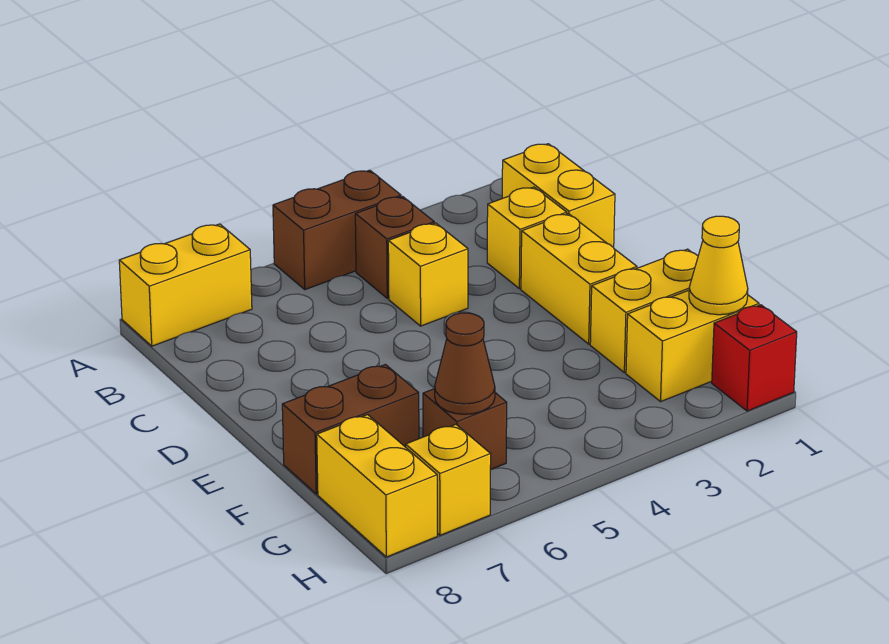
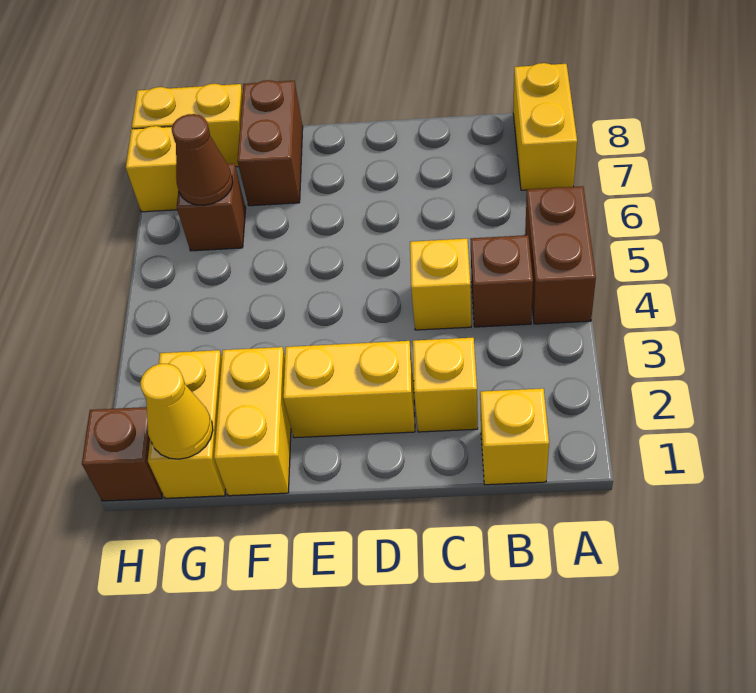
yellow brick B1:C1 level 1 -> yellow brick B1 level 1
red brick H1 level 1 -> brown brick H1 level 1

